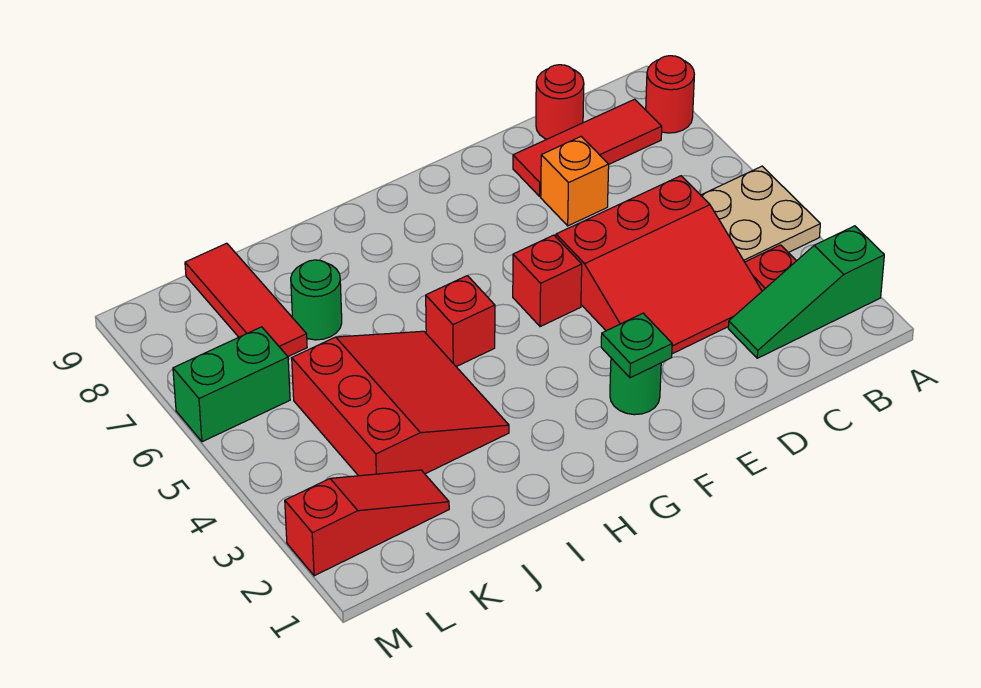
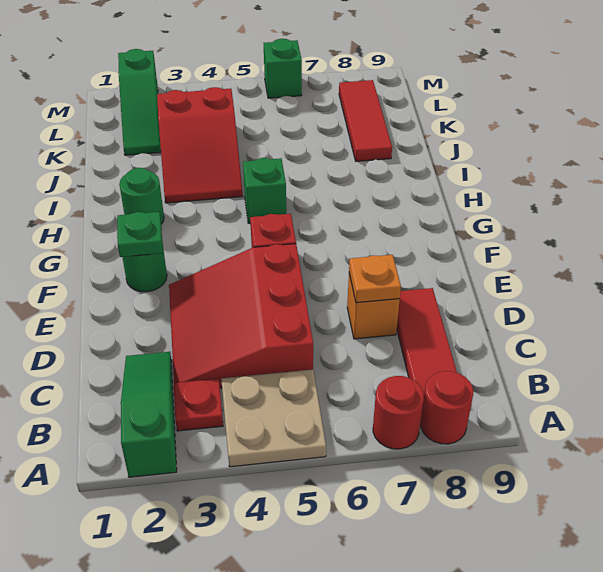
red round brick C9 level 1 -> red round brick A7 level 1
none -> orange plate D7 level 2
red brick H5 level 1 -> green brick H5 level 1
red slope I3:K5 level 1 top K -> red slope I3:K4 level 1 top K
green round brick J7 level 1 -> green round brick H2 level 1
red slope K2:M2 level 1 top M -> green slope K2:M2 level 1 top M
red tile K7:K9 level 1 -> red tile J8:L8 level 1
green brick L6:M6 level 1 -> green brick M6 level 1

